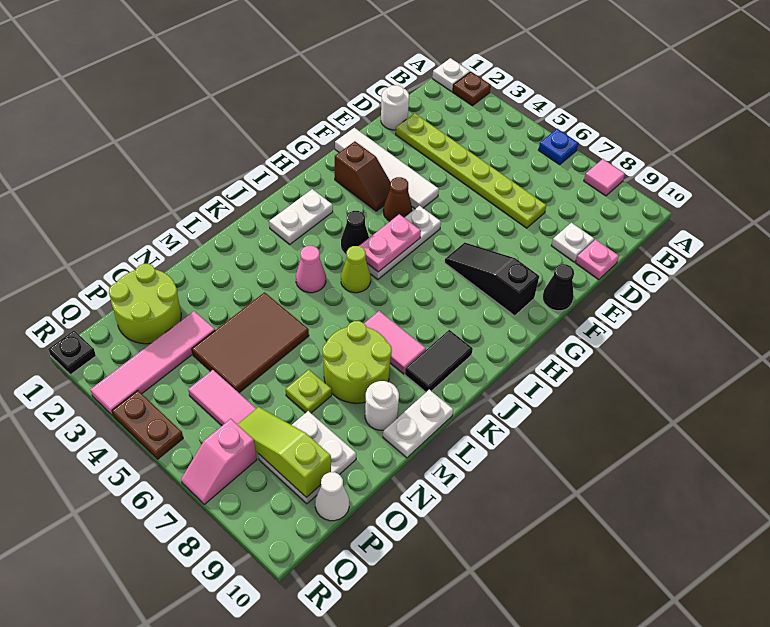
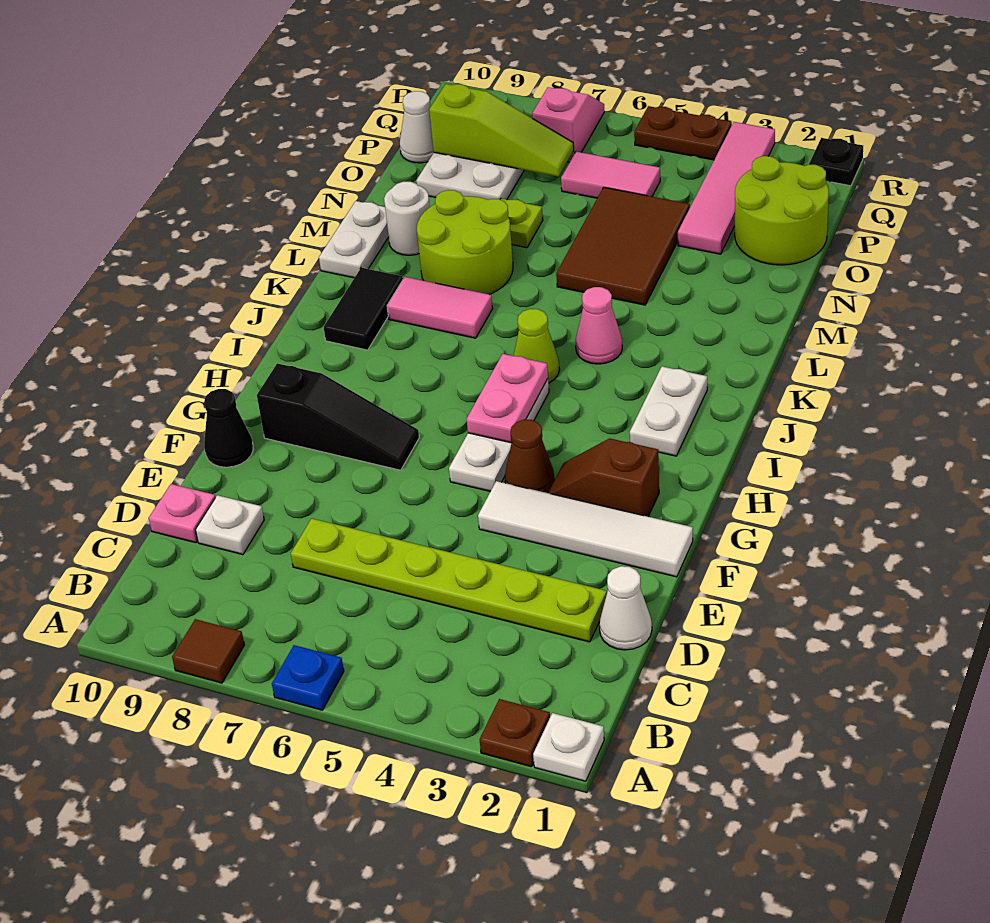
pink tile A8 level 1 -> brown tile A8 level 1
white round brick D1 level 1 -> white cone D1 level 1
black cone I4 level 1 -> none

